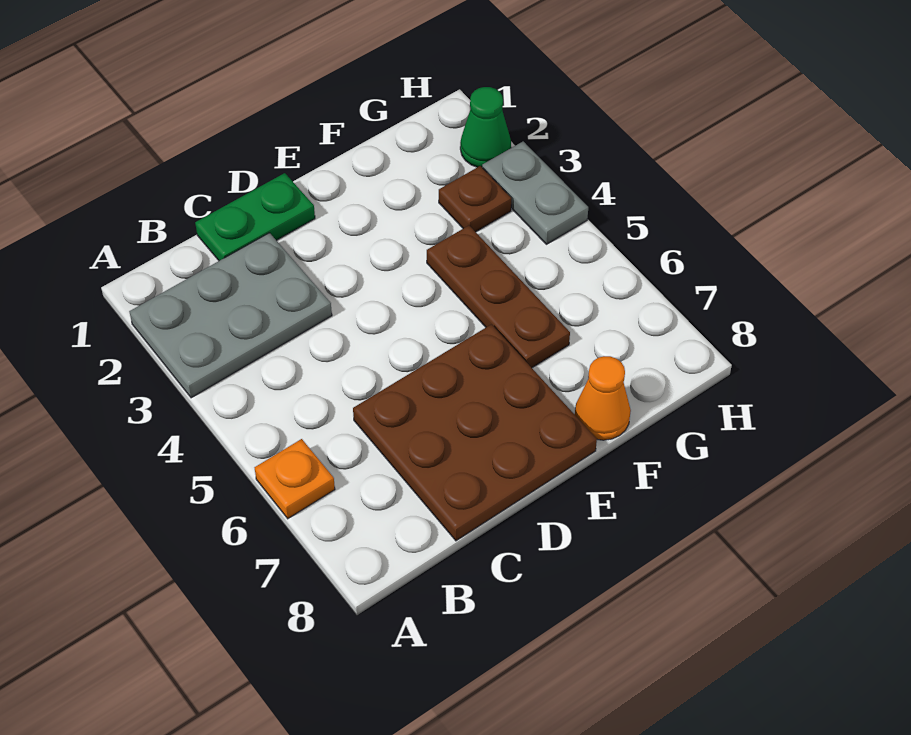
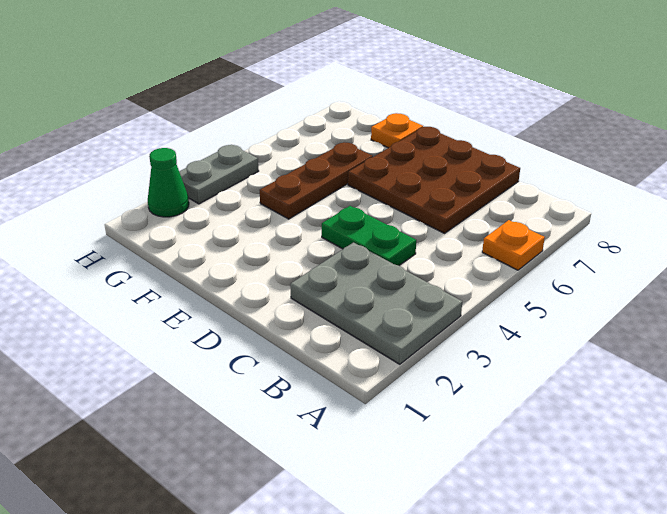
green plate C1:D1 level 1 -> green plate C4:D4 level 1
orange cone F8 level 1 -> orange plate F8 level 1
brown plate G3 level 1 -> none

